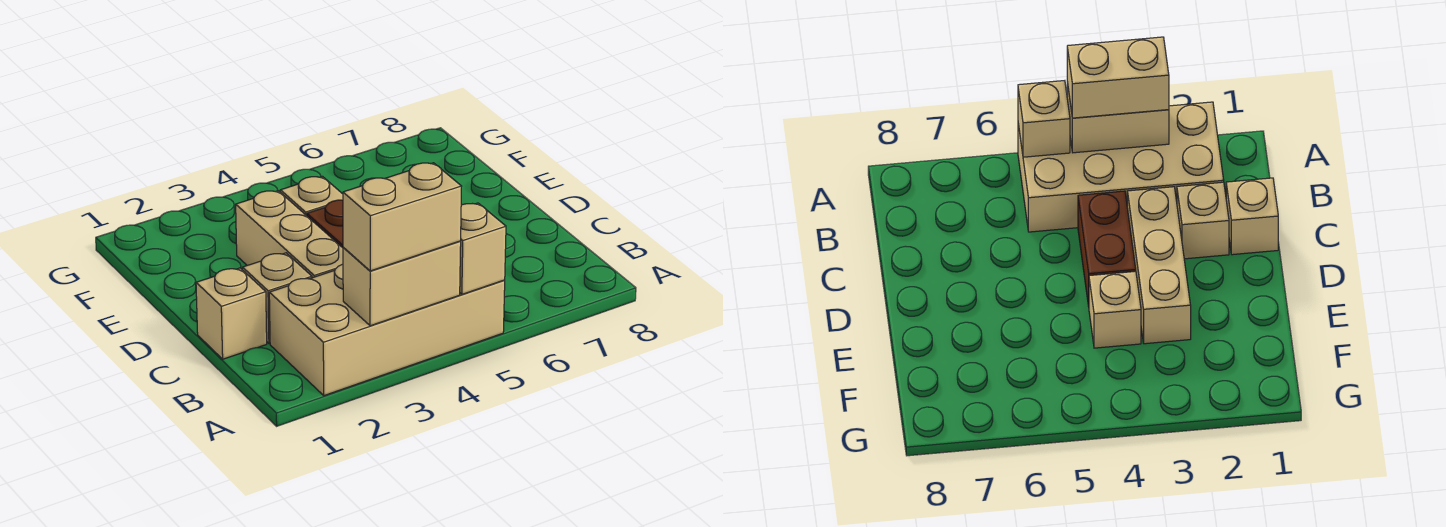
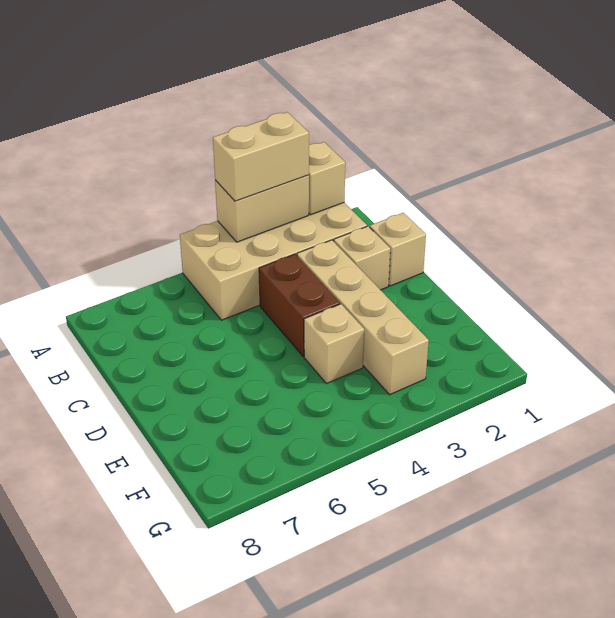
tan brick A5 level 2 -> tan brick A2 level 2
tan brick C3:E3 level 1 -> tan brick C3:F3 level 1

